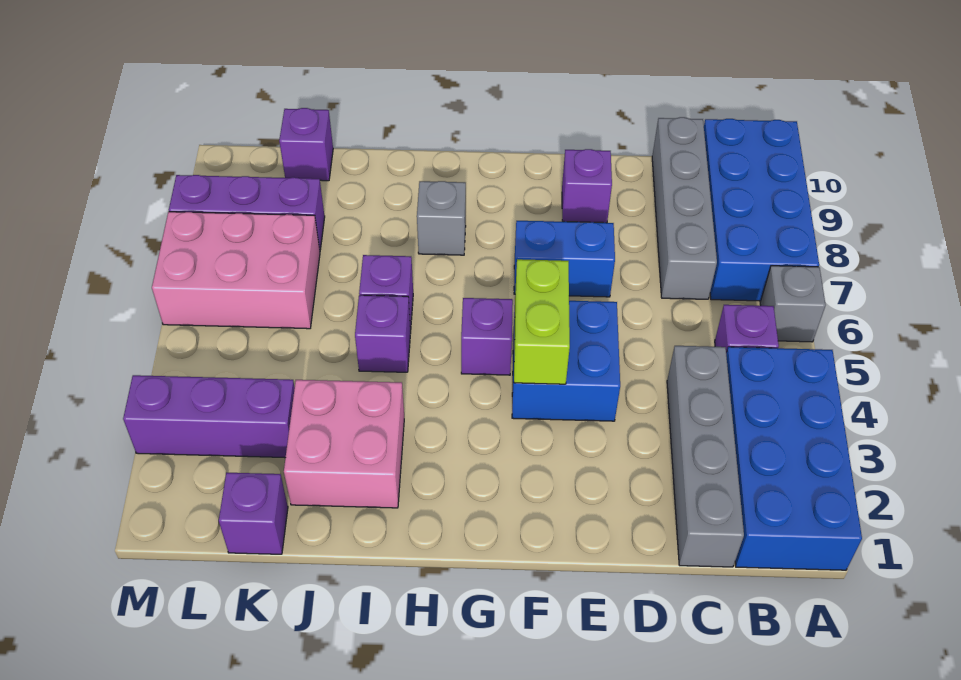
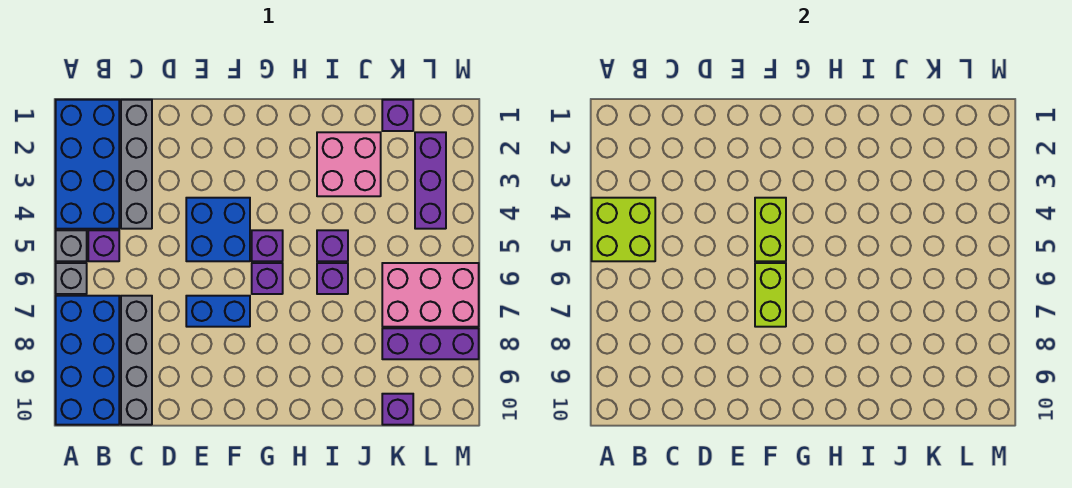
none -> lime brick A4:B5 level 2
purple brick E9 level 1 -> purple brick G6 level 1
none -> lime brick F6:F7 level 2
grey brick H8 level 1 -> grey brick A5 level 1
purple brick K3:M3 level 1 -> purple brick L2:L4 level 1

